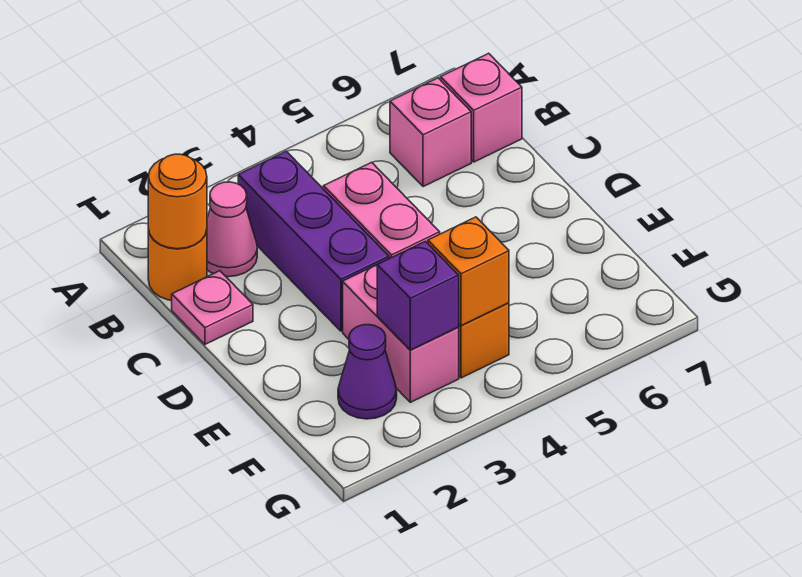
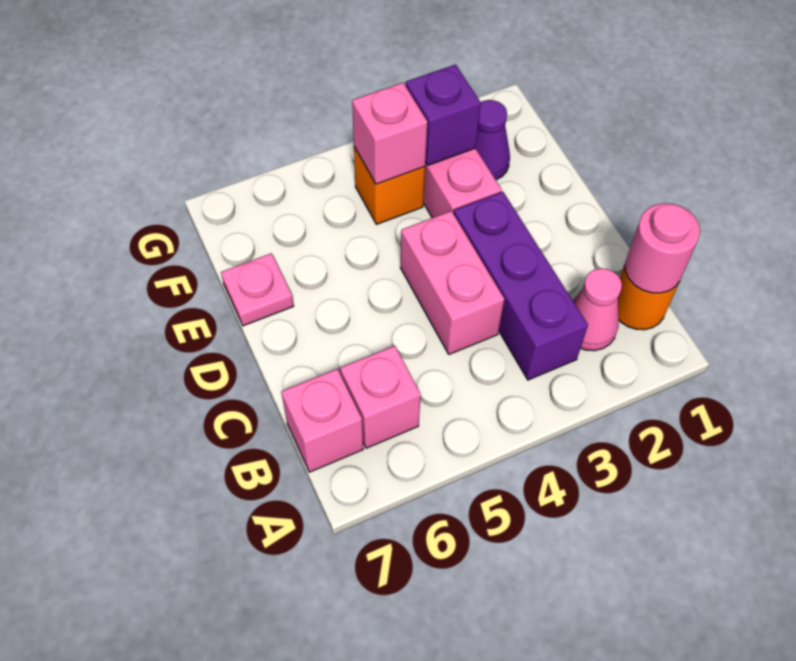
orange round brick B1 level 2 -> pink round brick B1 level 2
pink plate C1 level 1 -> pink plate E7 level 1
orange brick F4 level 2 -> pink brick F4 level 2

